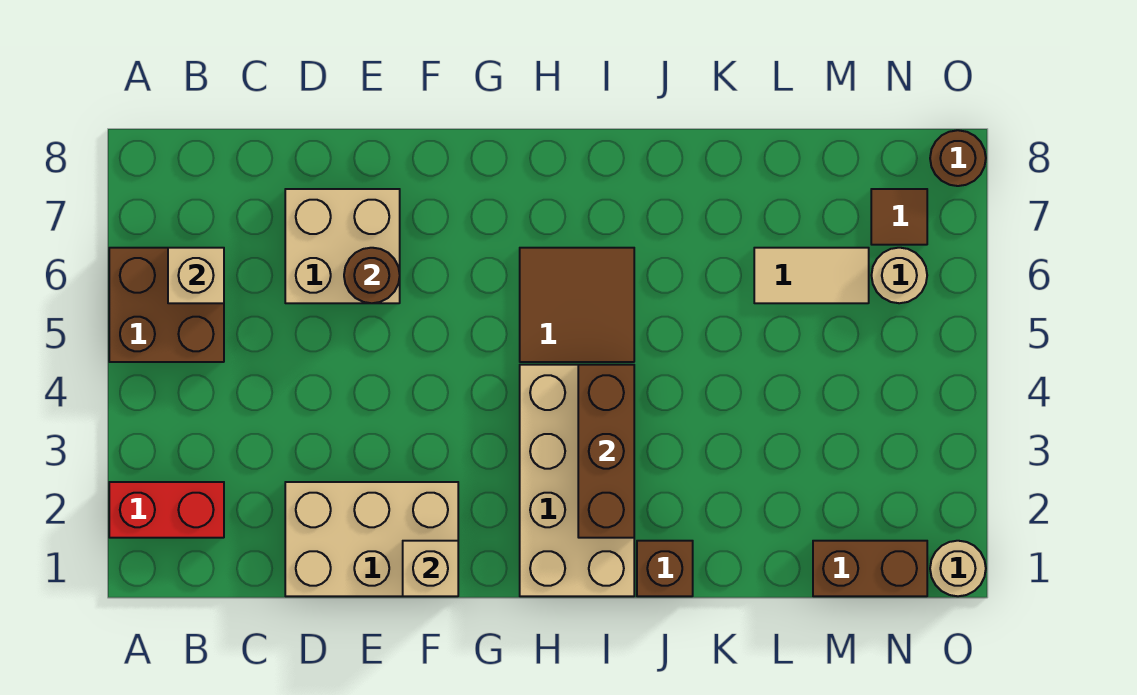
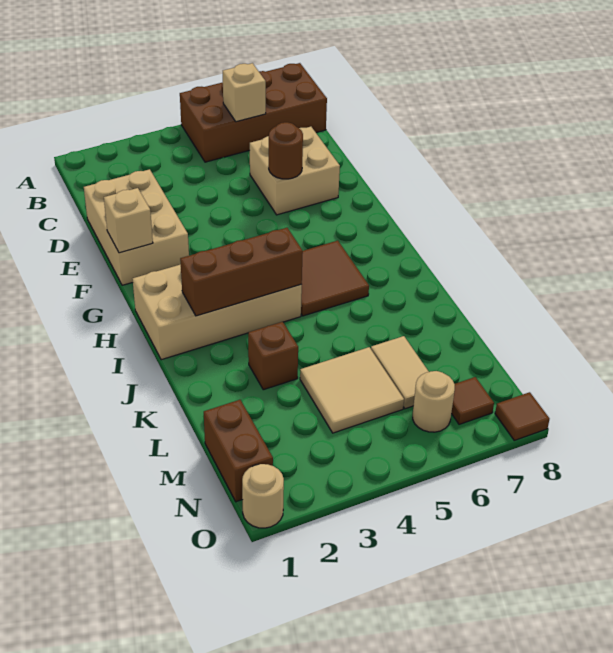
red brick A2:B2 level 1 -> none
brown brick A5:B6 level 1 -> brown brick A5:B8 level 1
brown brick J1 level 1 -> brown brick K3 level 1
none -> tan tile L4:M5 level 1
brown round brick O8 level 1 -> brown tile O8 level 1

